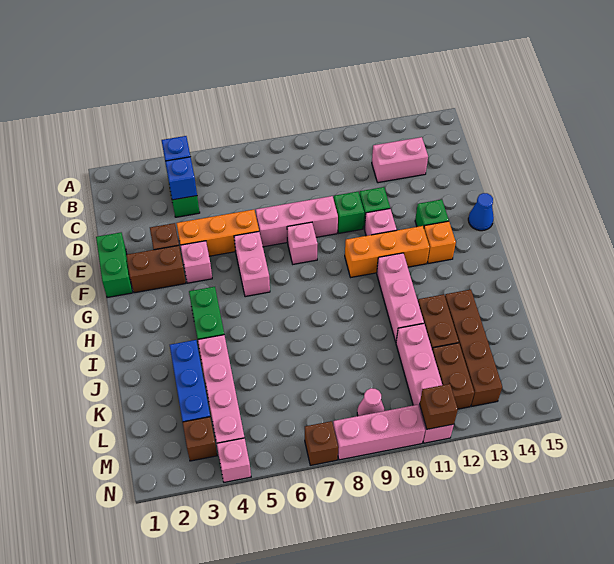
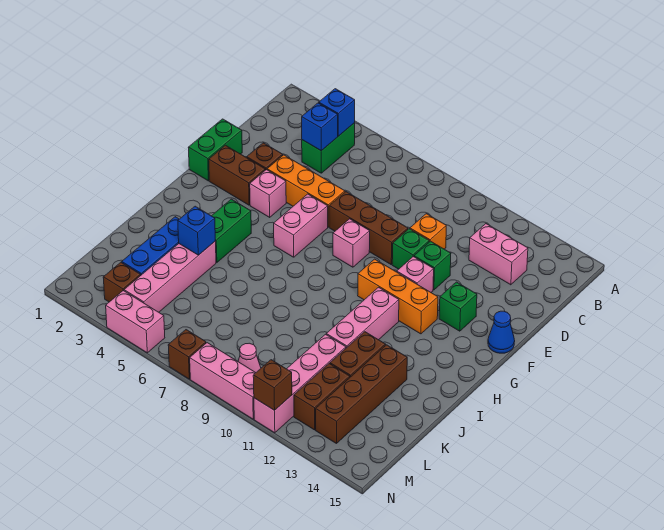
pink brick E7:E9 level 1 -> brown brick E7:E9 level 1
orange brick G13 level 1 -> orange brick D10 level 1
none -> blue brick J4 level 2
pink brick N4 level 1 -> pink brick N4:N5 level 1

